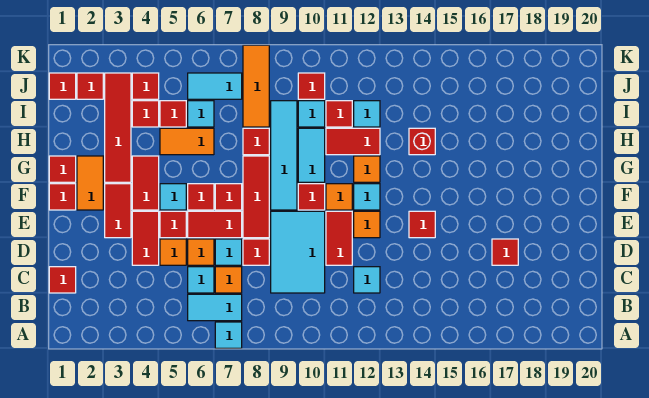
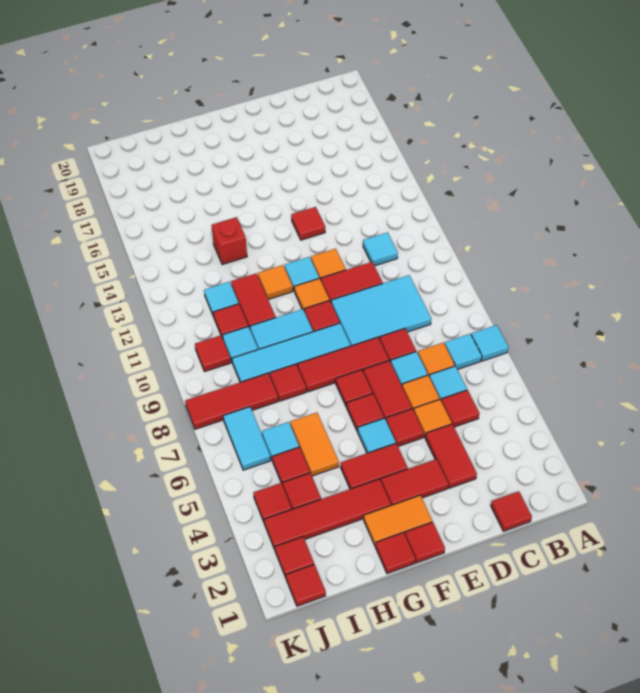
cyan tile B6:B7 level 1 -> cyan tile B7 level 1
red tile D4:E4 level 1 -> red tile D3:D4 level 1
red tile D17 level 1 -> red tile C5 level 1
orange tile I8:K8 level 1 -> red tile I8:K8 level 1

